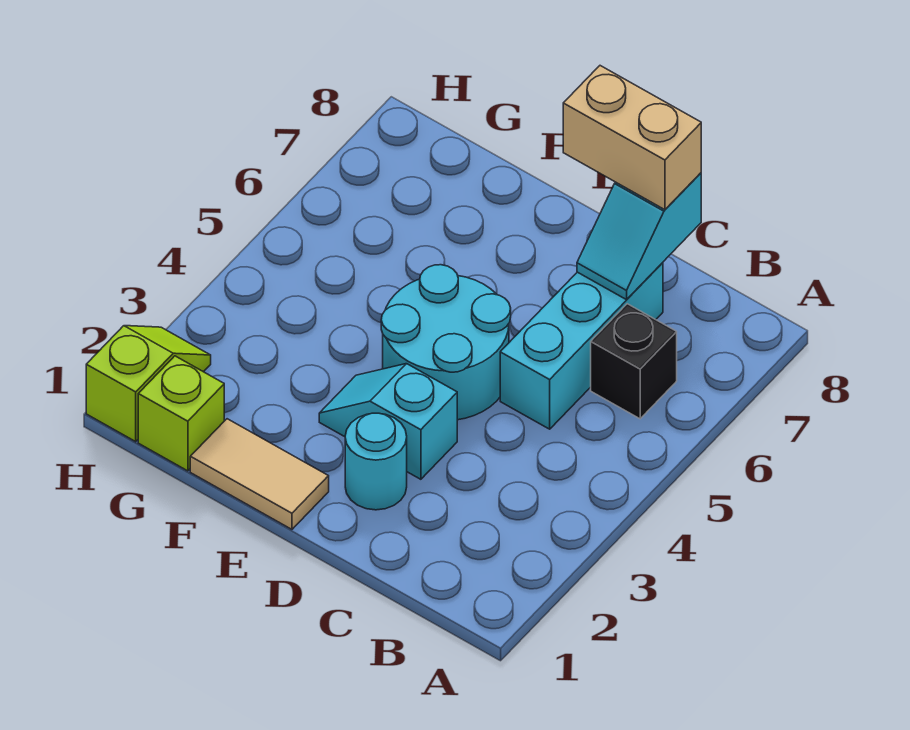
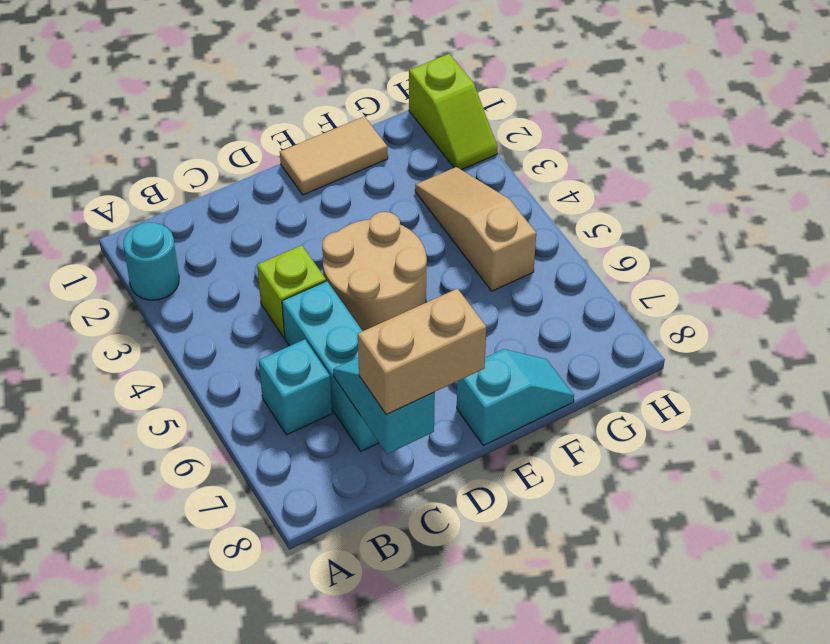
black brick B6 level 1 -> cyan brick B6 level 1
cyan round brick D2 level 1 -> cyan round brick A2 level 1
cyan slope D3:E3 level 1 top D -> cyan slope E8:F8 level 1 top E
cyan round brick D4:E5 level 1 -> tan round brick D4:E5 level 1
lime brick G1 level 1 -> lime brick C4 level 1
none -> tan slope G3:G5 level 1 top 5

